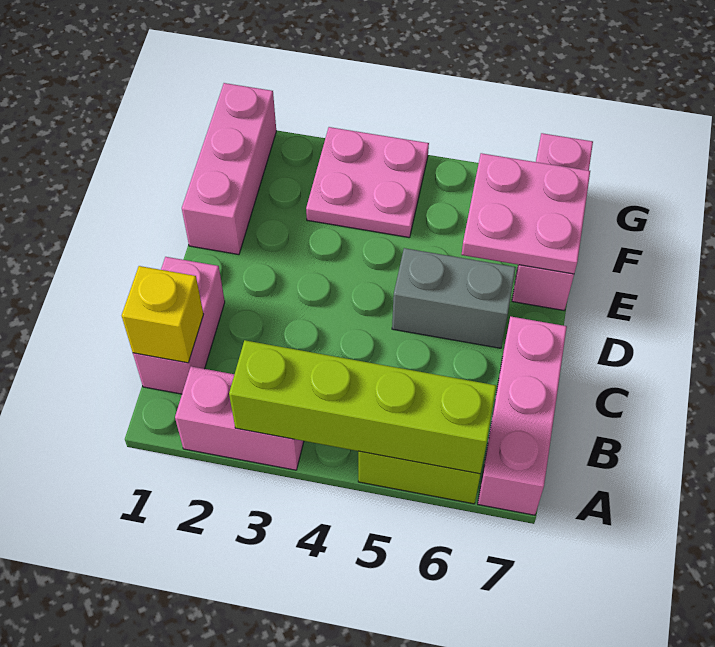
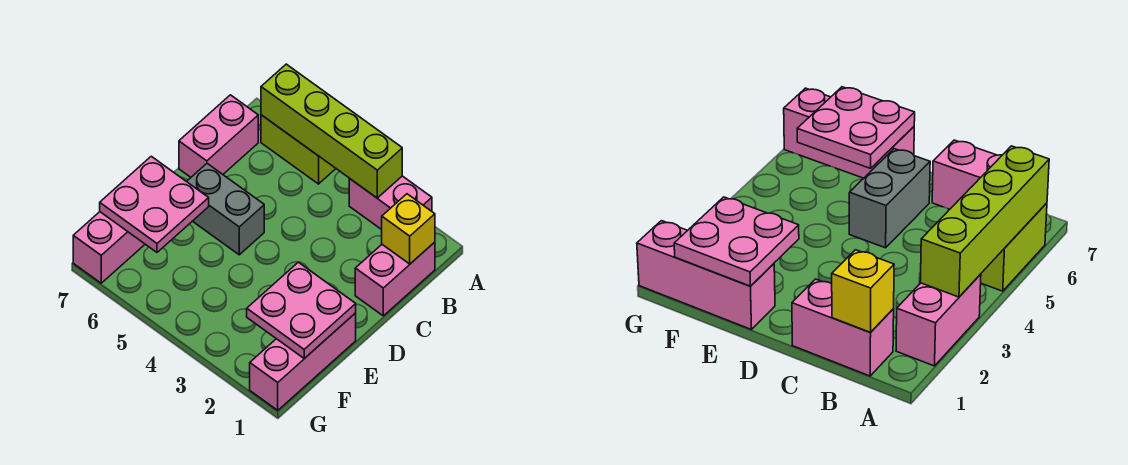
pink brick A7:C7 level 1 -> pink brick B7:C7 level 1
pink plate F3:G4 level 1 -> pink plate E1:F2 level 2

